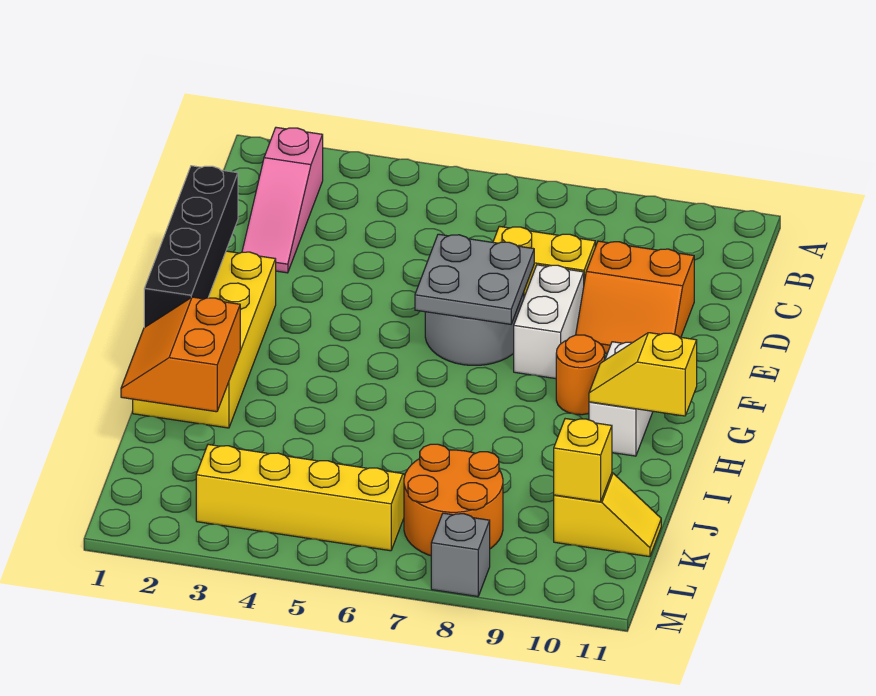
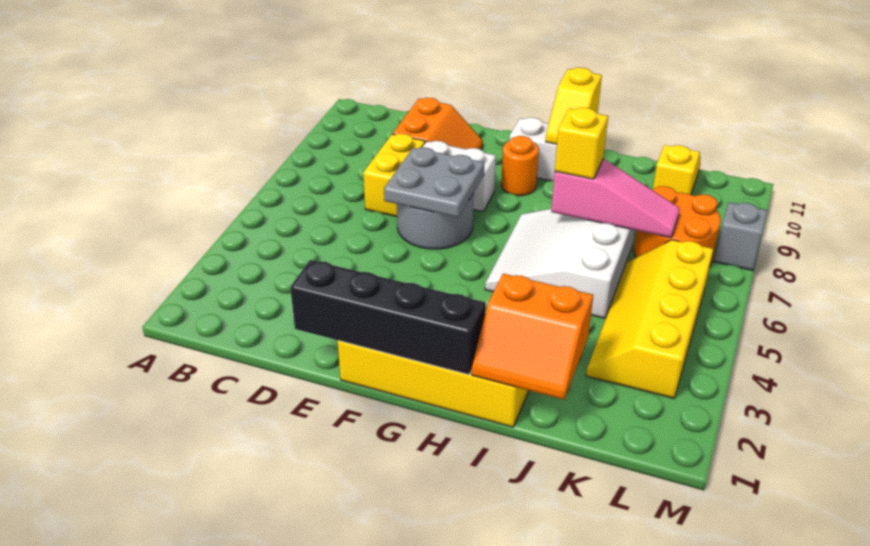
pink slope B2:D2 level 1 top B -> pink slope I7:K7 level 2 top I
none -> white slope H5:J7 level 1 top J
yellow brick K10 level 2 -> yellow brick I7 level 3

